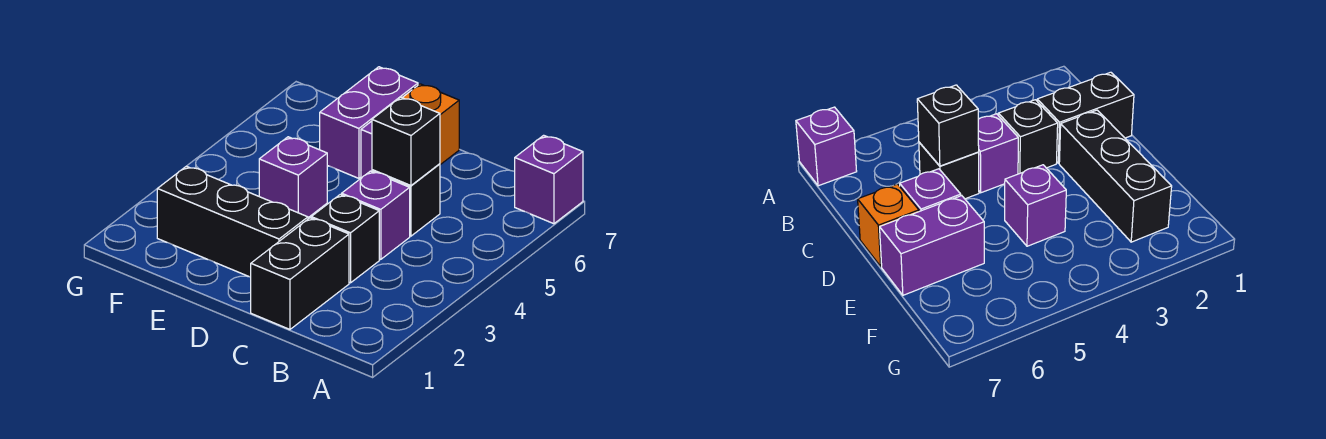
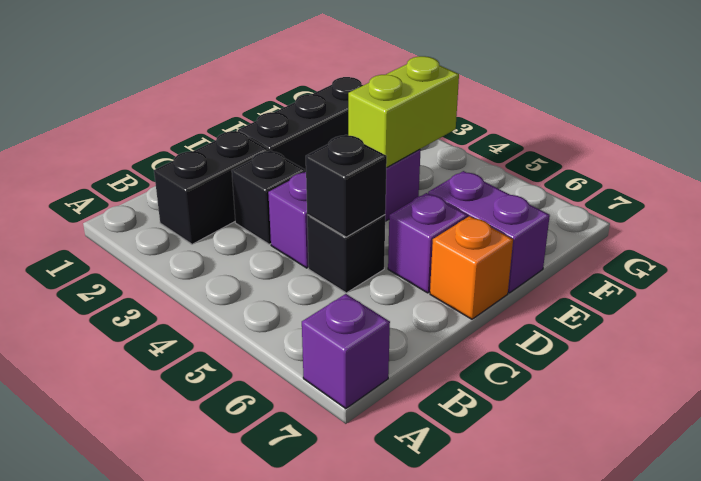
black brick C1:C2 level 1 -> black brick B2:C2 level 1
none -> lime brick E4:F4 level 2

